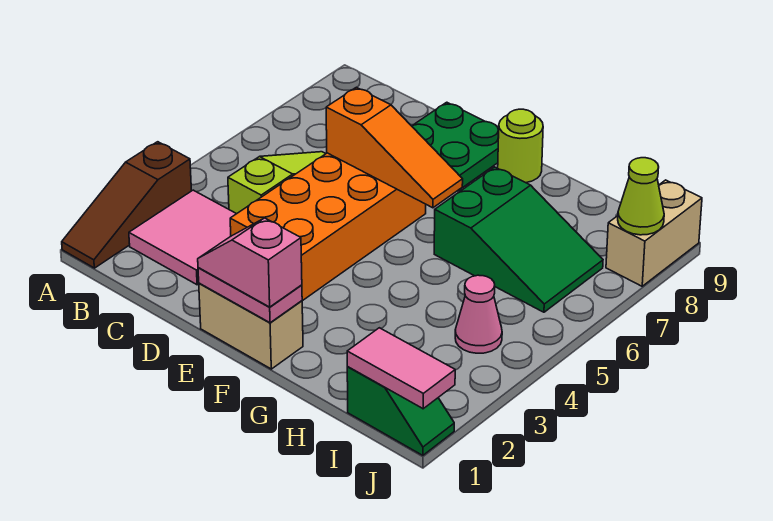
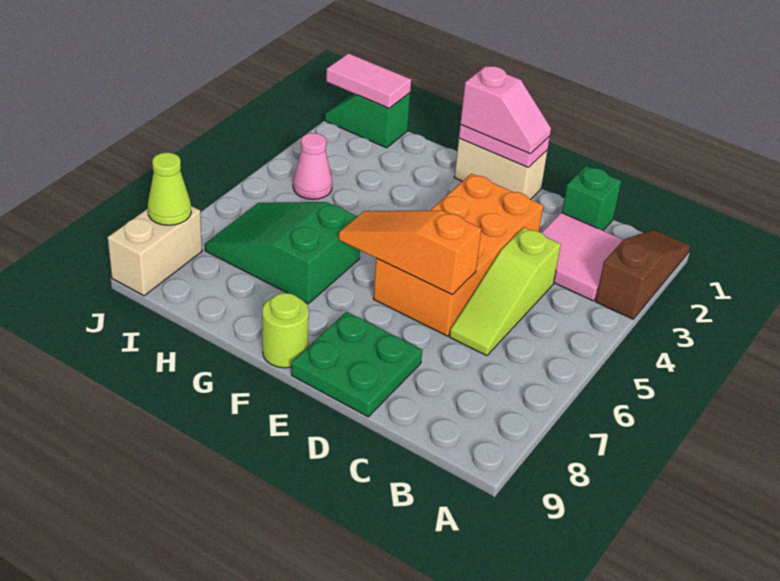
none -> green brick C1 level 1

